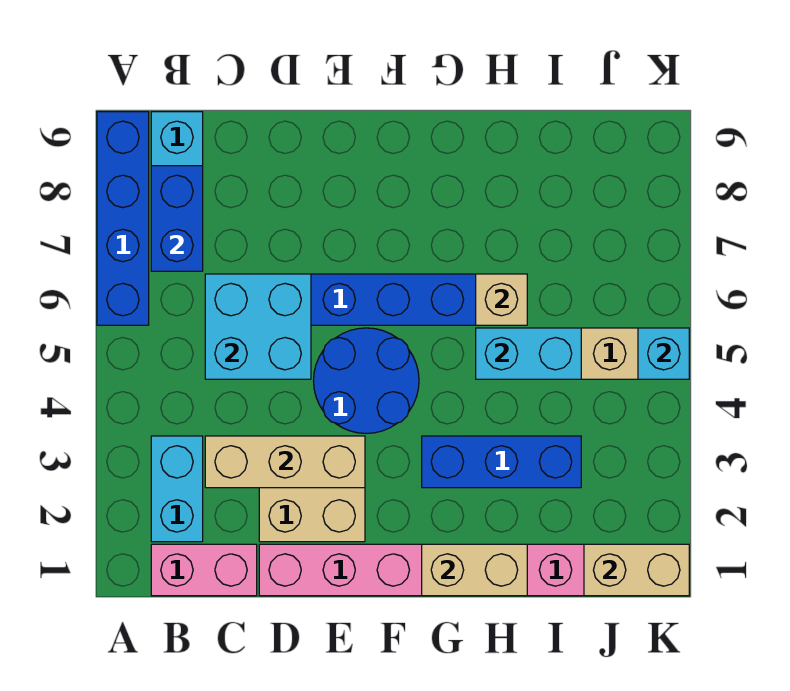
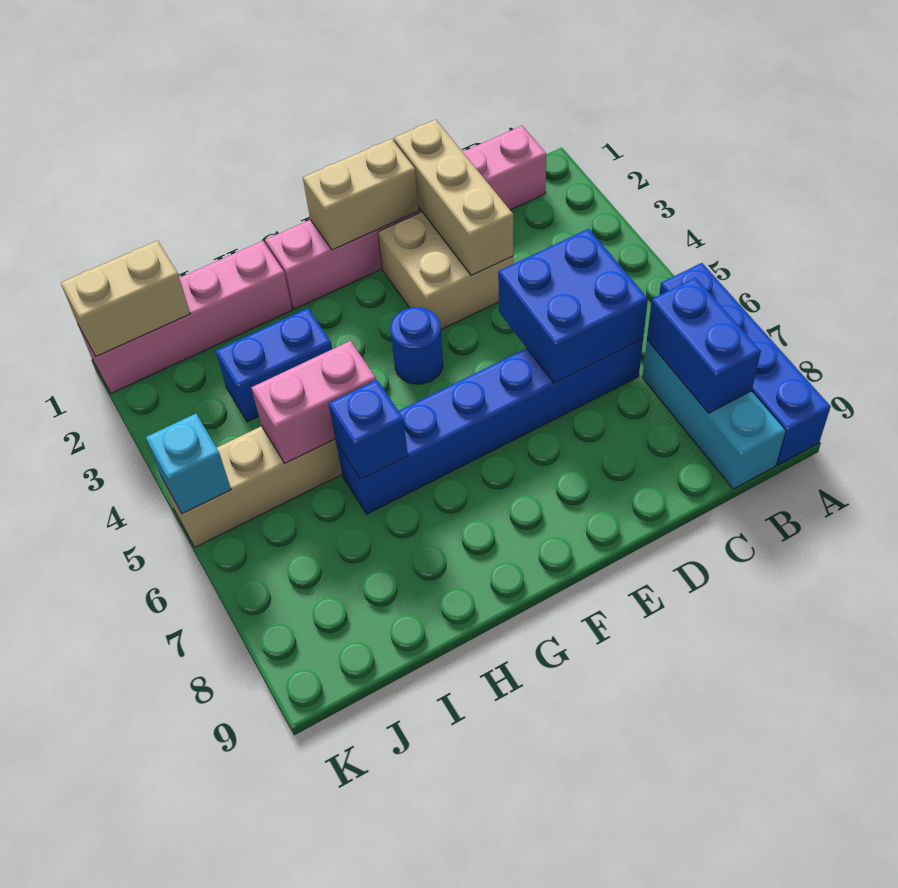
cyan brick B2:B3 level 1 -> none
tan brick C3:E3 level 2 -> tan brick D1:D3 level 2
cyan brick C5:D6 level 2 -> blue brick C5:D6 level 2
blue round brick E4:F5 level 1 -> blue round brick F4 level 1
tan brick G1:H1 level 2 -> tan brick E1:F1 level 2
blue brick G3:I3 level 1 -> blue brick H3:I3 level 1
cyan brick H5:I5 level 2 -> pink brick H5:I5 level 2
tan brick H6 level 2 -> blue brick H6 level 2

